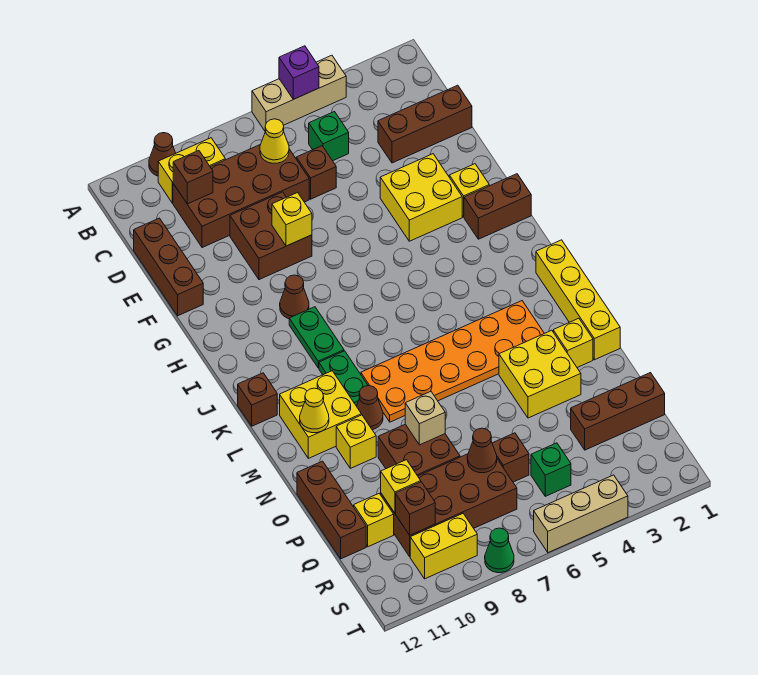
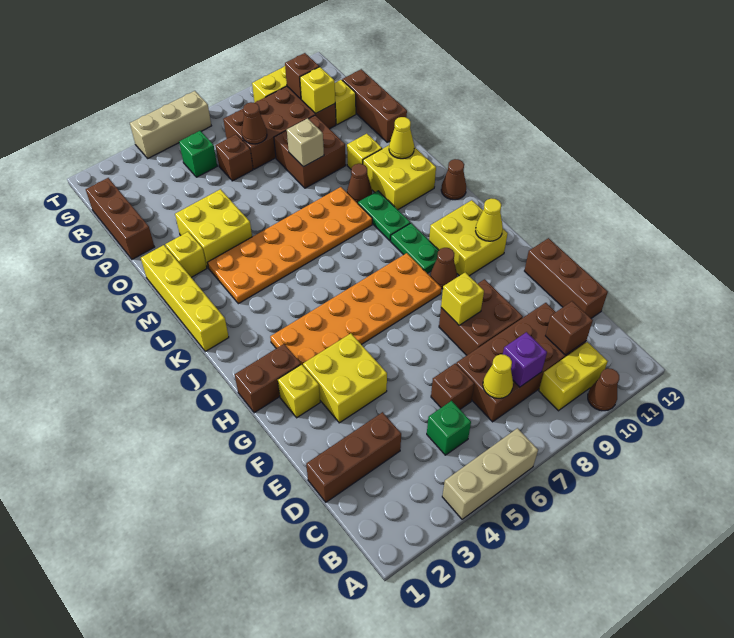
purple brick A5 level 2 -> purple brick C8 level 2
none -> orange plate H3:I8 level 1
none -> yellow brick H10:I11 level 1
none -> yellow cone H11 level 2
brown brick K12 level 1 -> brown cone K12 level 1
brown brick Q1:Q3 level 1 -> brown brick P1:R1 level 1
green cone T8 level 1 -> none

